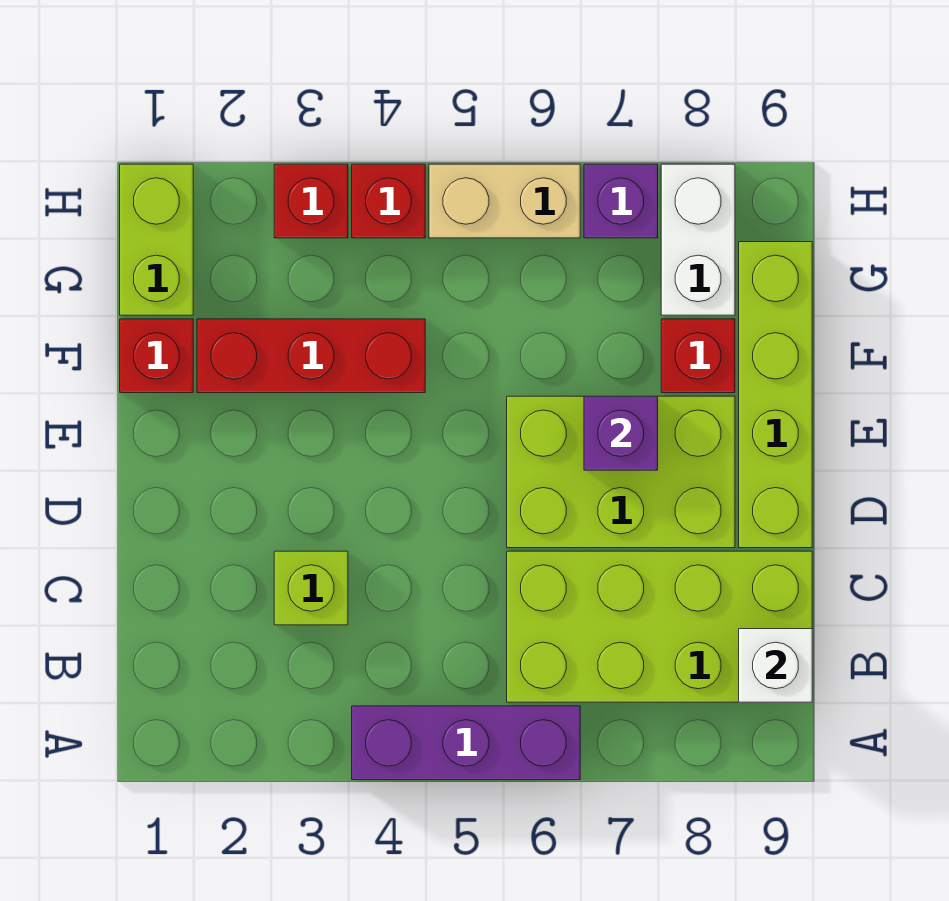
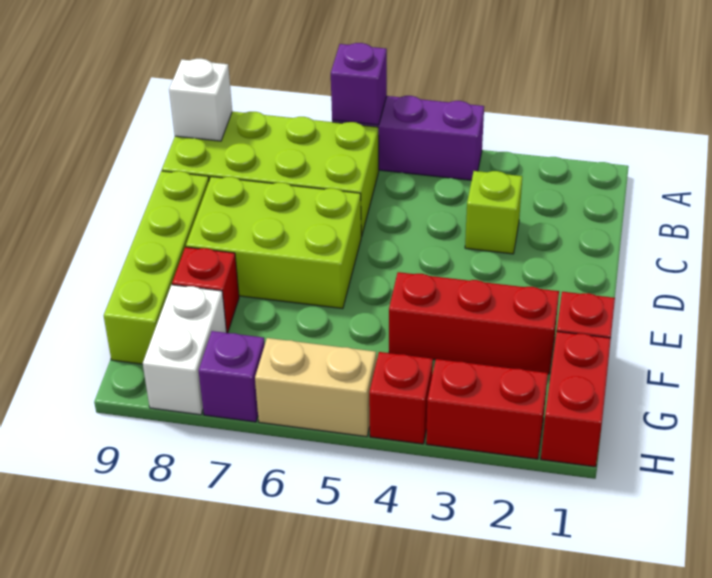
purple brick E7 level 2 -> purple brick A6 level 2
lime brick G1:H1 level 1 -> red brick G1:H1 level 1
red brick H3 level 1 -> red brick H2:H3 level 1

